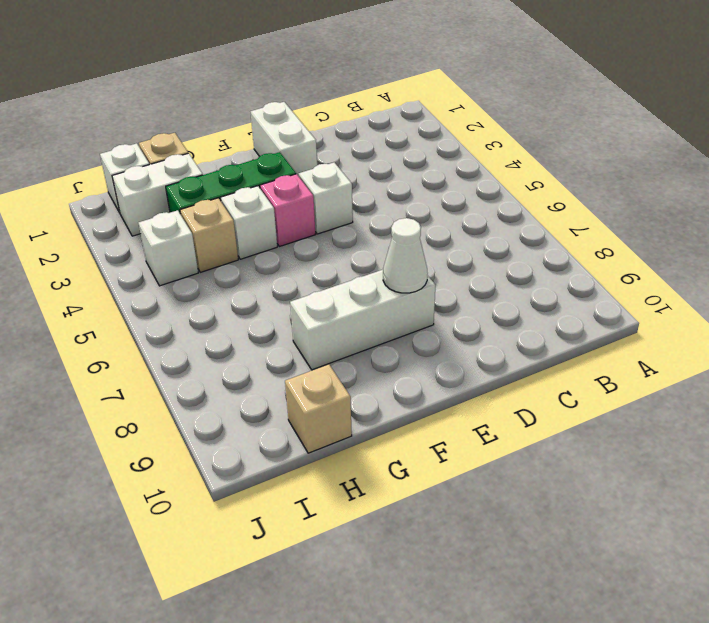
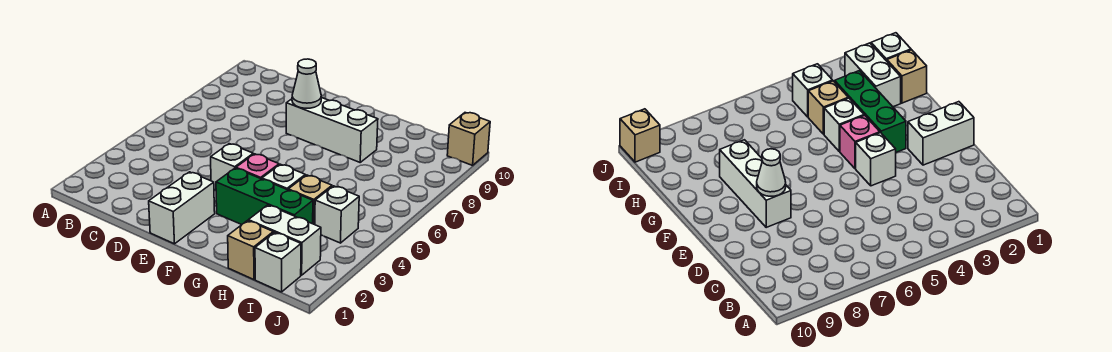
tan brick H10 level 1 -> tan brick J10 level 1

